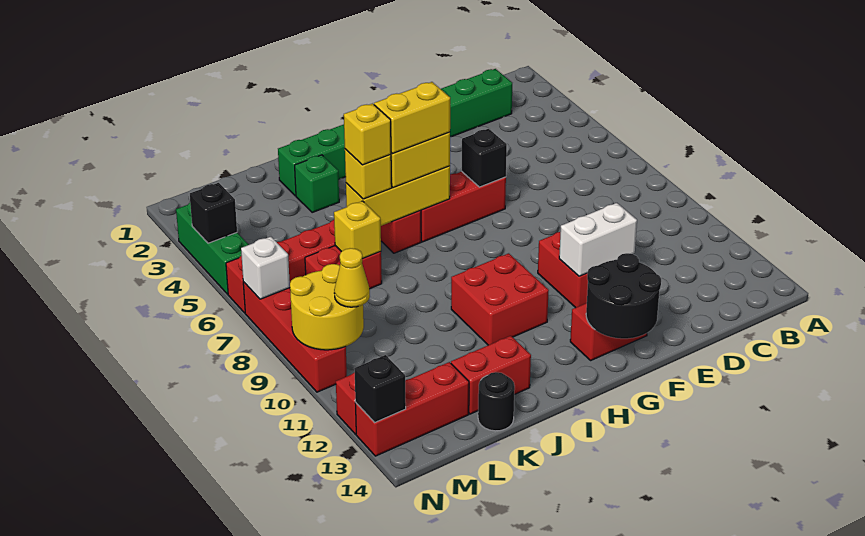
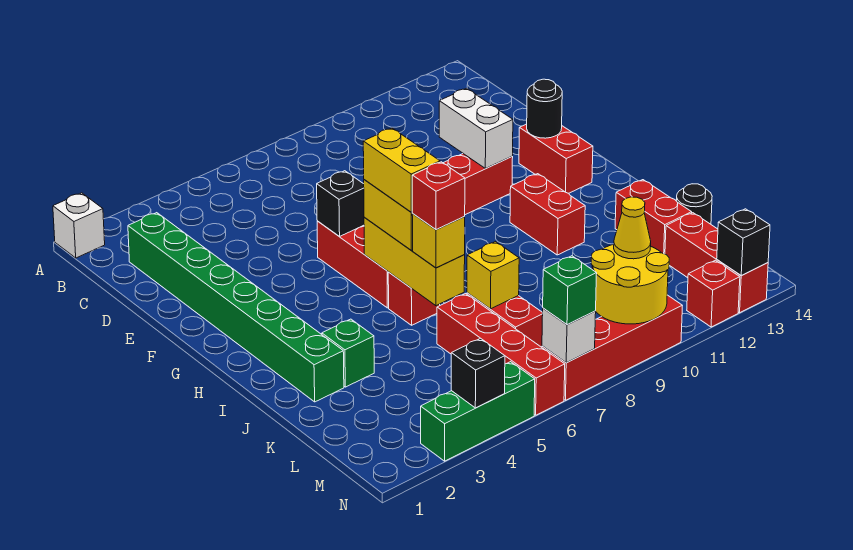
none -> white brick A1 level 1
black round brick F13:G14 level 2 -> black round brick F13 level 2
red brick H10:I11 level 1 -> red brick H11:I11 level 1
yellow brick J6 level 4 -> red brick J6 level 4
none -> green brick N7 level 3

